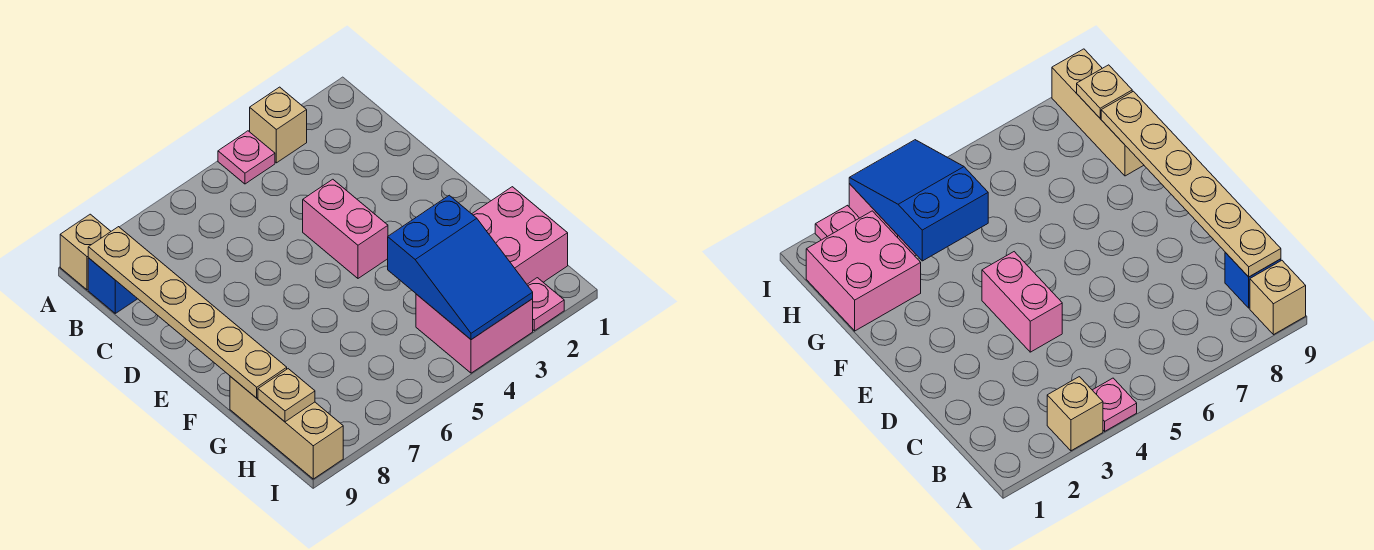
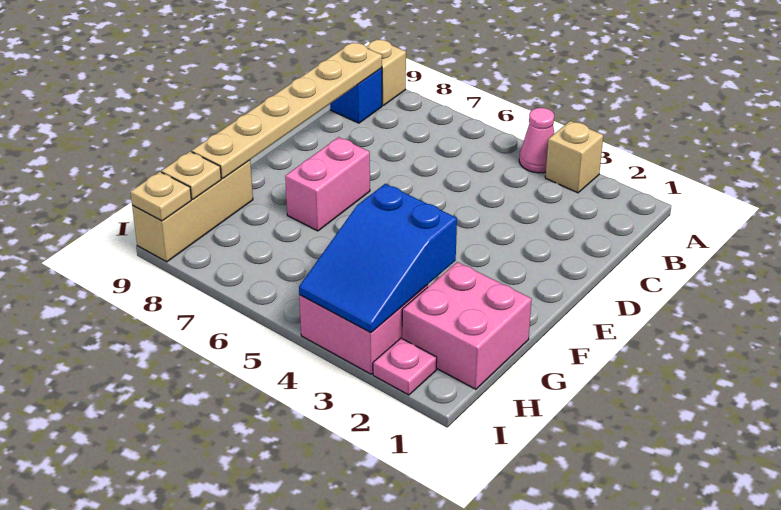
pink plate A4 level 1 -> pink cone A4 level 1
pink brick D4:E4 level 1 -> pink brick E7:F7 level 1
none -> tan plate I9 level 2

